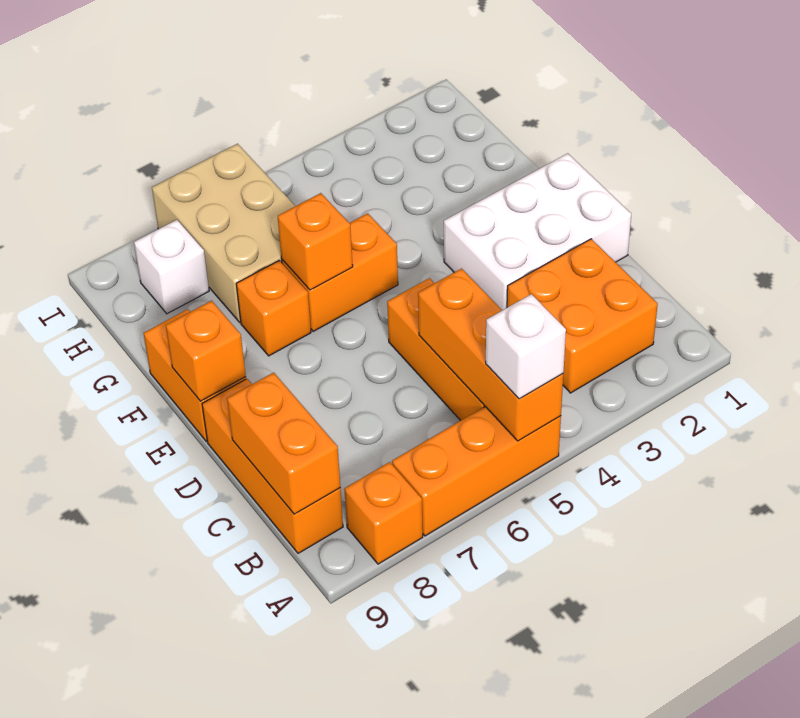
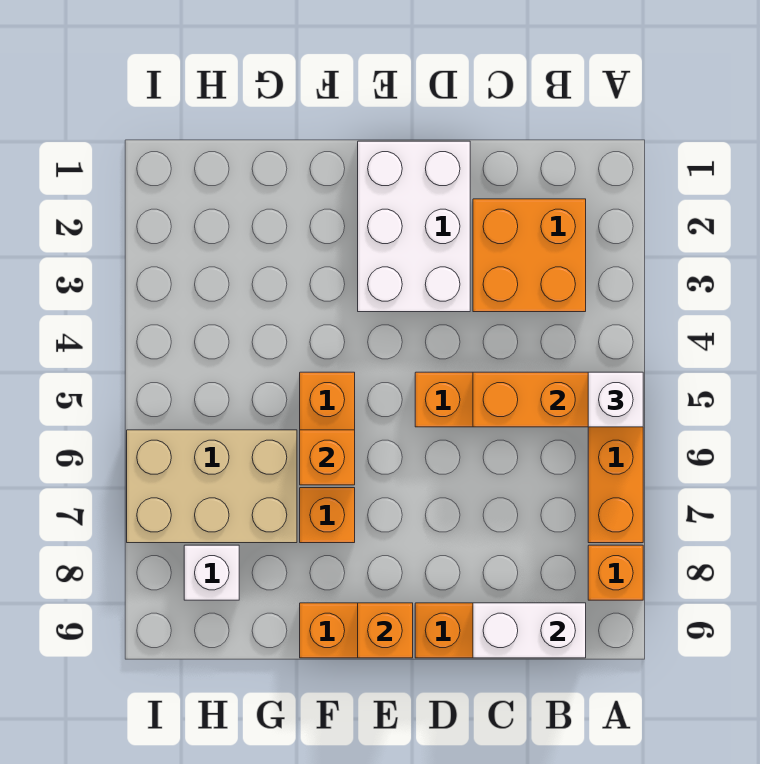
orange brick B9:C9 level 2 -> white brick B9:C9 level 2

